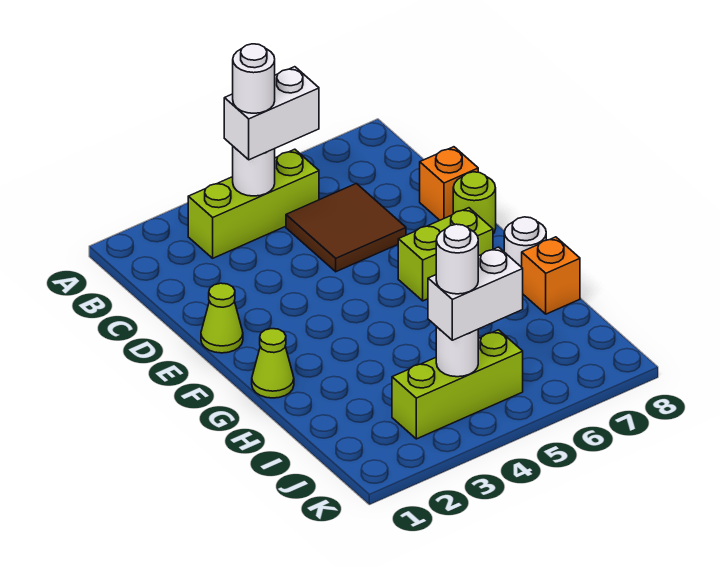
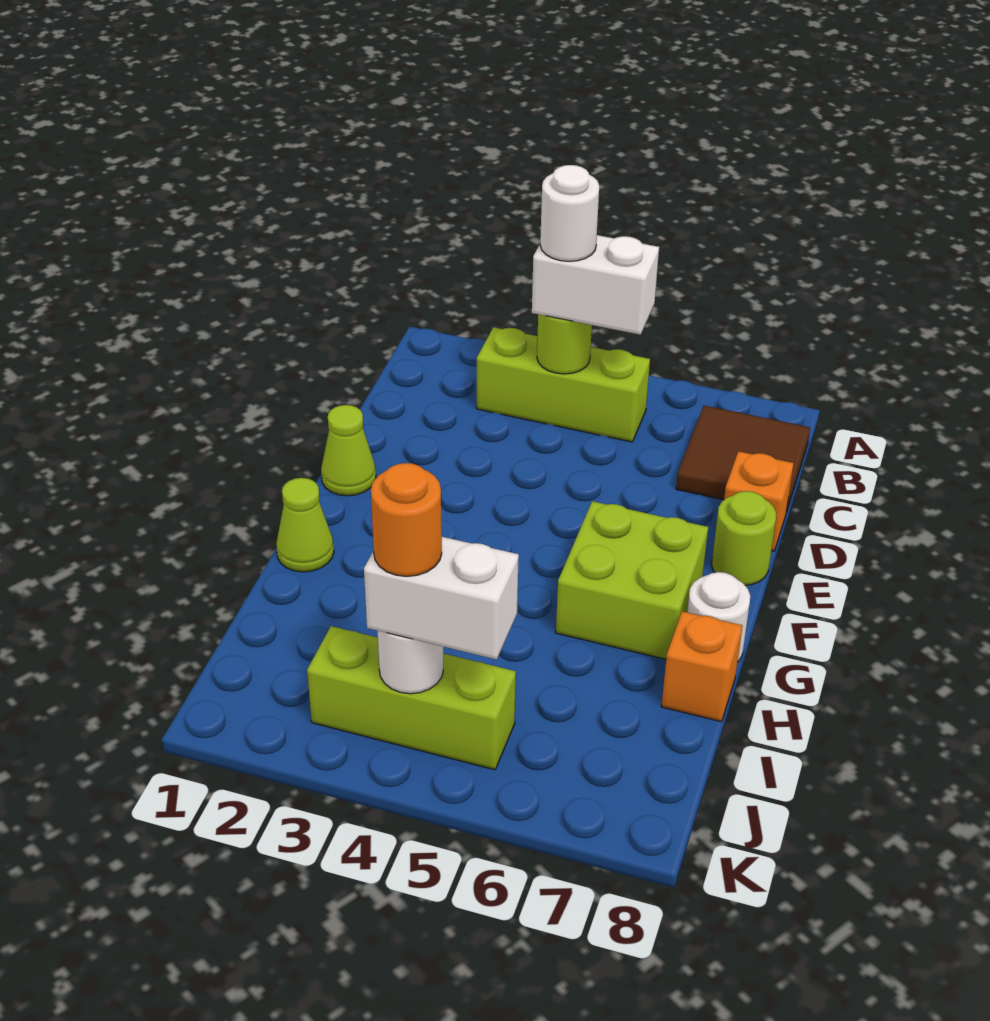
white round brick B4 level 2 -> lime round brick B4 level 2
brown tile C5:D6 level 1 -> brown tile B7:C8 level 1
lime brick F6:F7 level 1 -> lime brick F6:G7 level 1
white round brick J4 level 4 -> orange round brick J4 level 4

